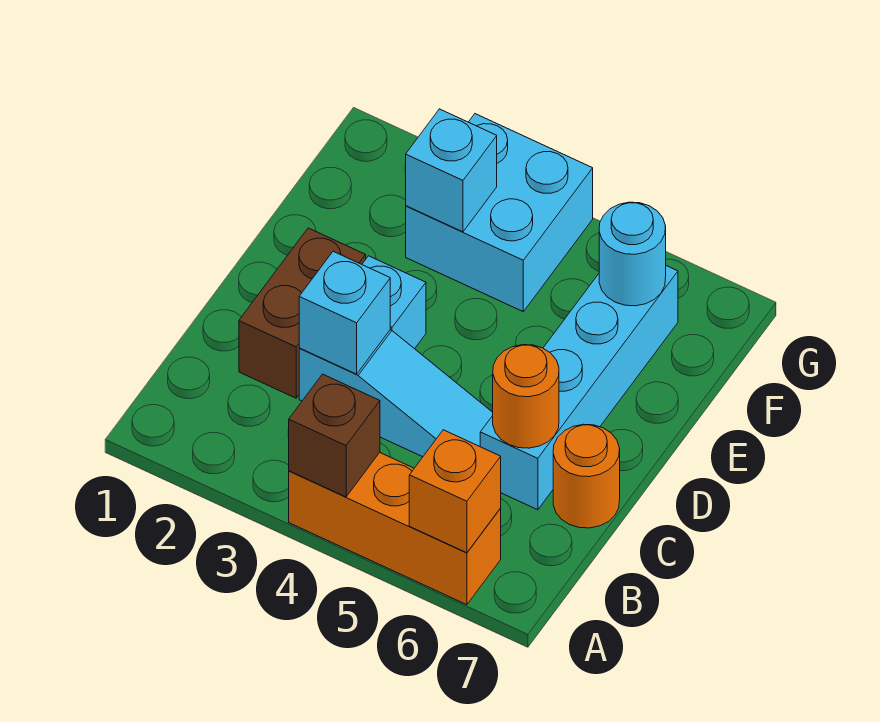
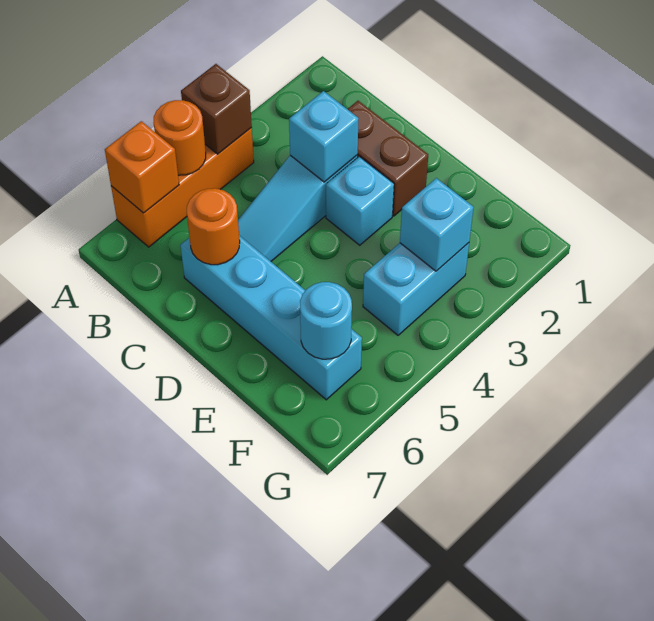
orange round brick C7 level 1 -> orange round brick A5 level 2
cyan brick F3:G4 level 1 -> cyan brick F3:F4 level 1

